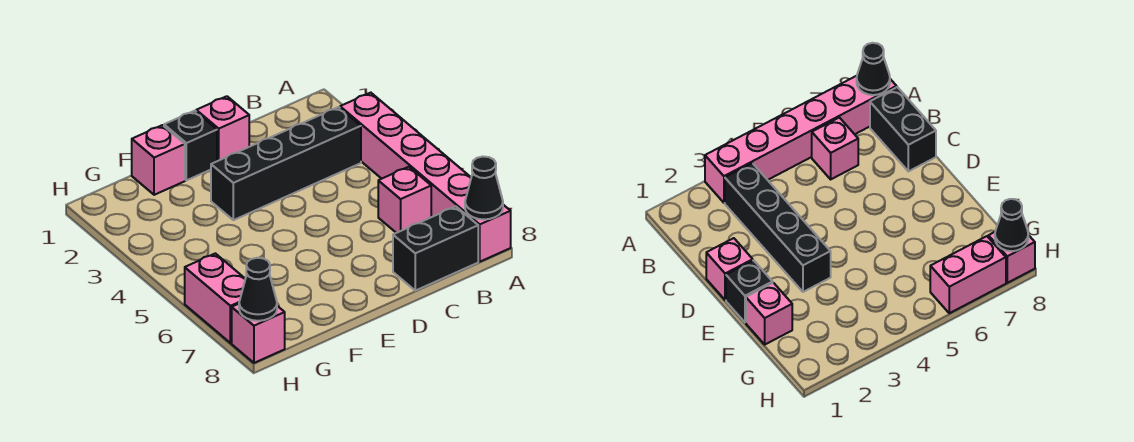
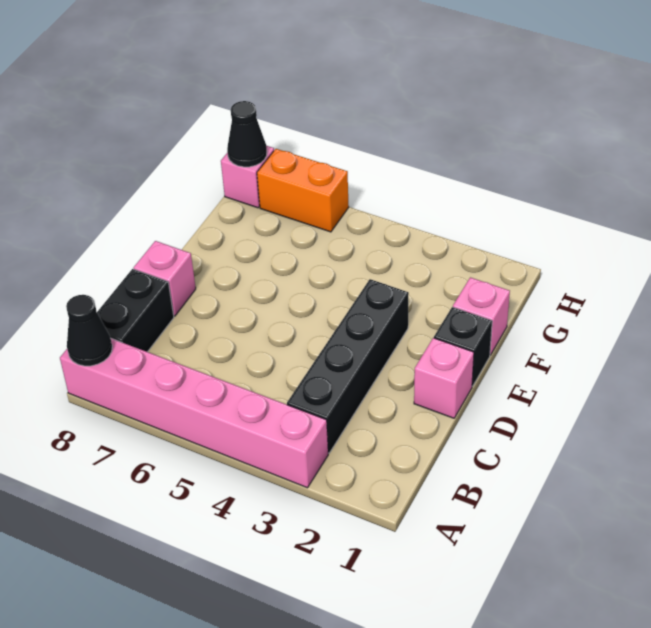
pink brick B6 level 1 -> pink brick D8 level 1
pink brick H6:H7 level 1 -> orange brick H6:H7 level 1

